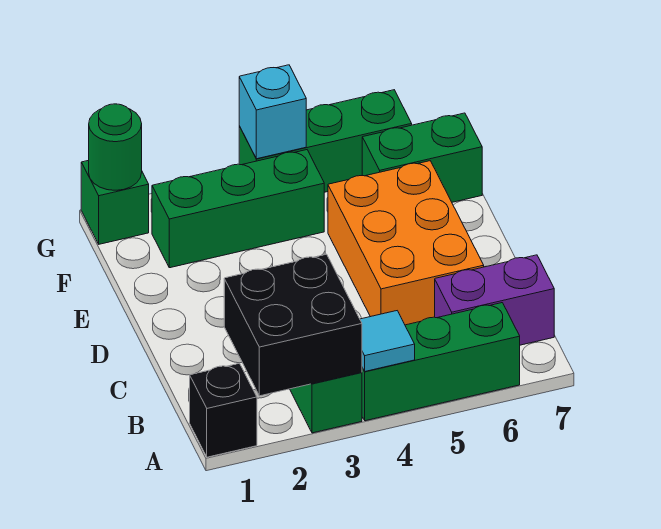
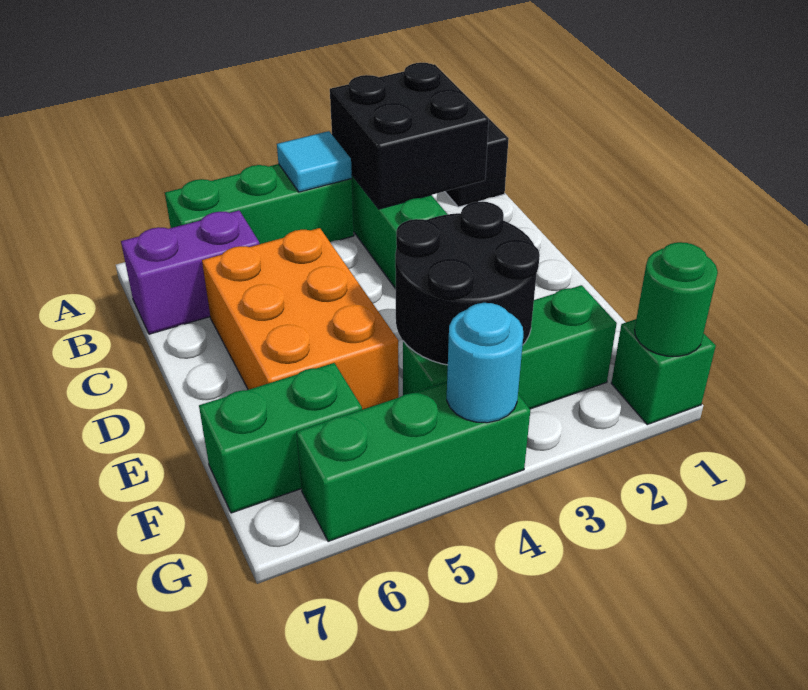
none -> black round brick E3:F4 level 2
cyan brick G4 level 2 -> cyan round brick G4 level 2

